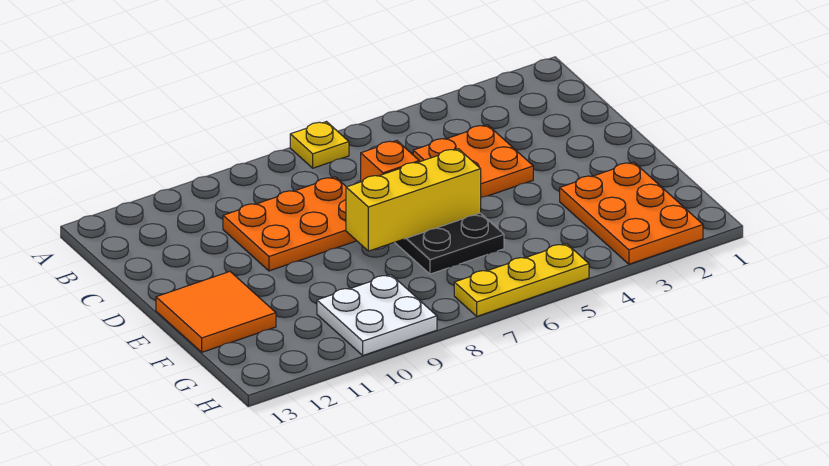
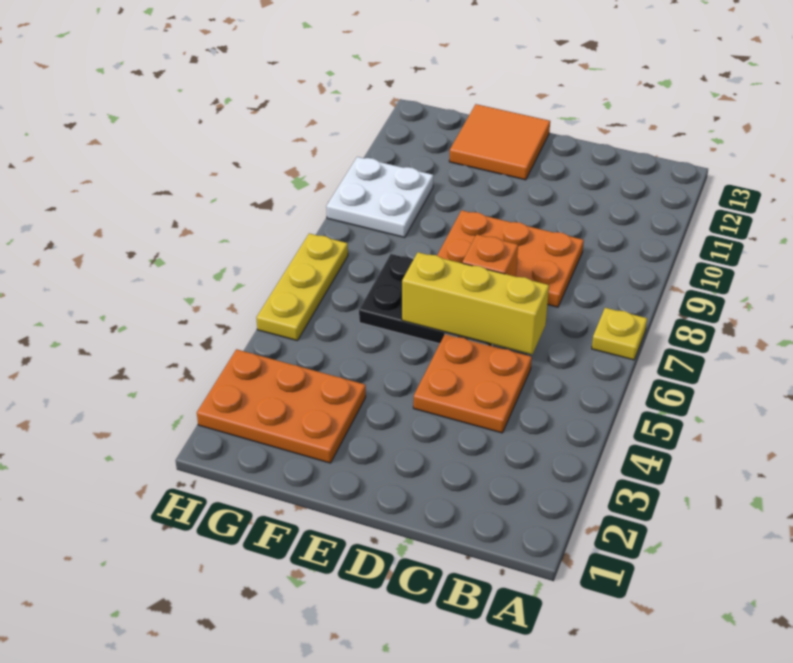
orange plate C8:D10 level 1 -> orange plate C8:E9 level 1
yellow brick E6:E8 level 2 -> yellow brick C6:E6 level 2

